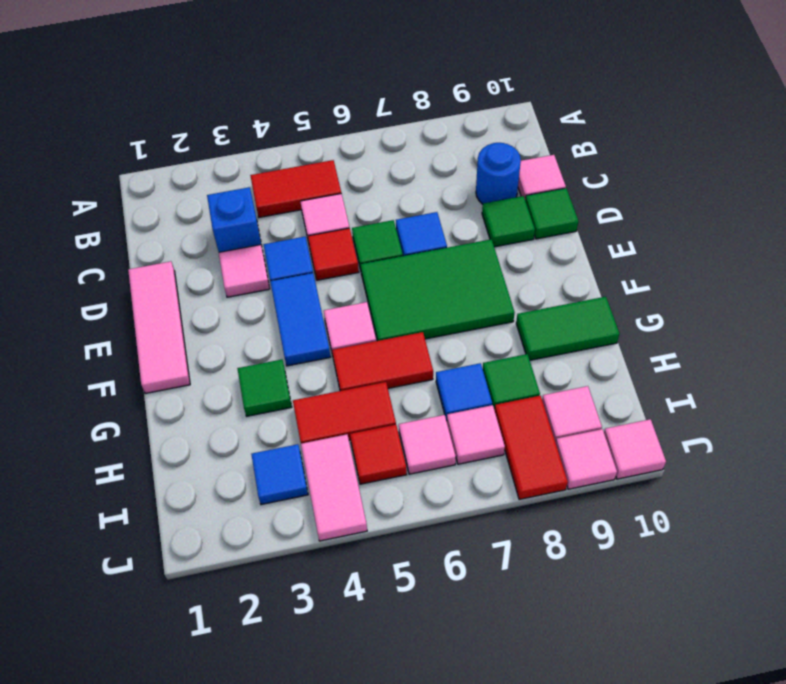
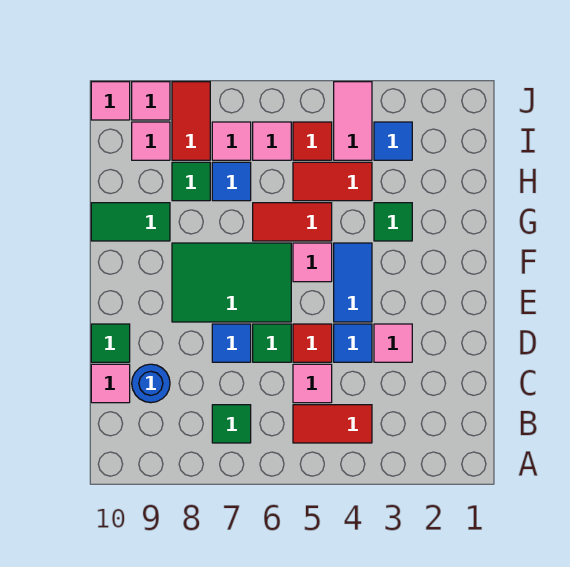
blue brick C3 level 1 -> none
pink tile D1:F1 level 1 -> none
green tile D9 level 1 -> green tile B7 level 1

